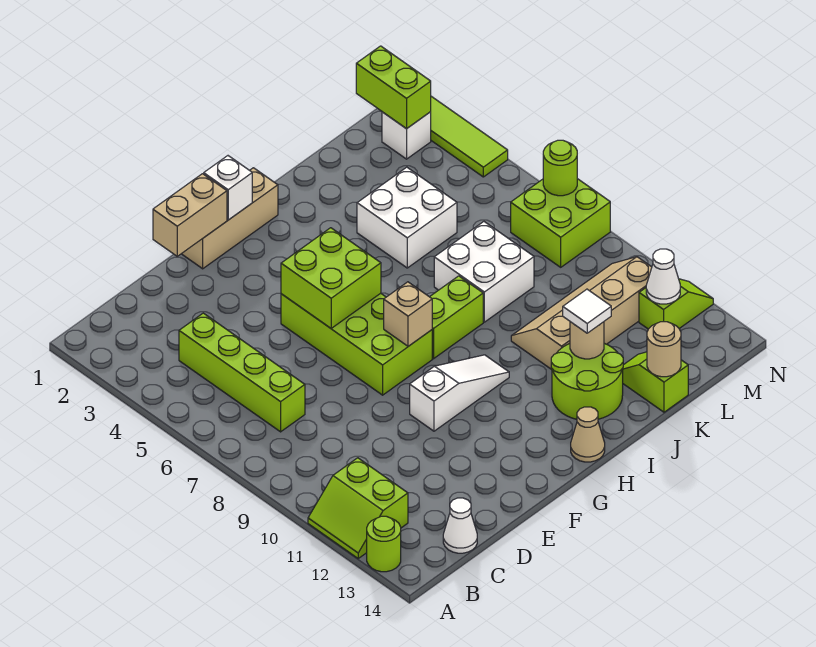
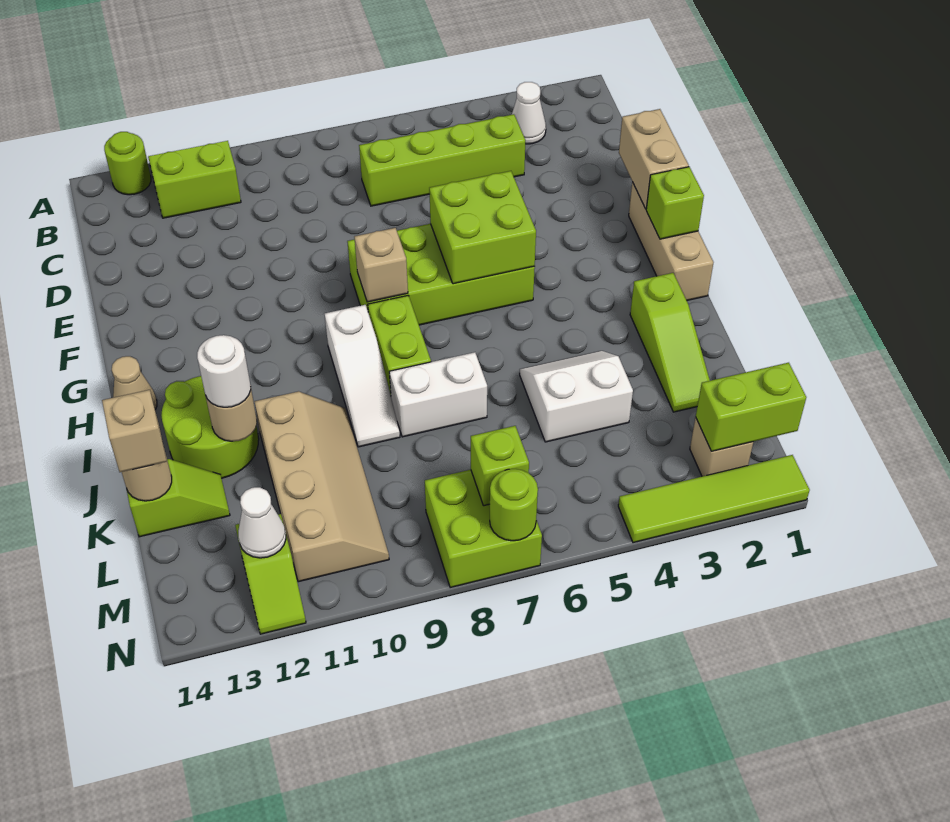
white cone C14 level 1 -> white cone B3 level 1
white slope F10:H10 level 1 top F -> white slope H9:J9 level 1 top H
white brick G1 level 2 -> lime brick G1 level 2
none -> lime slope I2:K2 level 1 top I
white brick J4:K5 level 1 -> white slope J4:K5 level 1 top K
white brick J7:K8 level 1 -> white brick J7:J8 level 1
white tile J12 level 3 -> white round brick J12 level 3
none -> tan brick K14 level 3
white brick M2 level 1 -> tan brick M2 level 1
none -> lime brick M7 level 2

